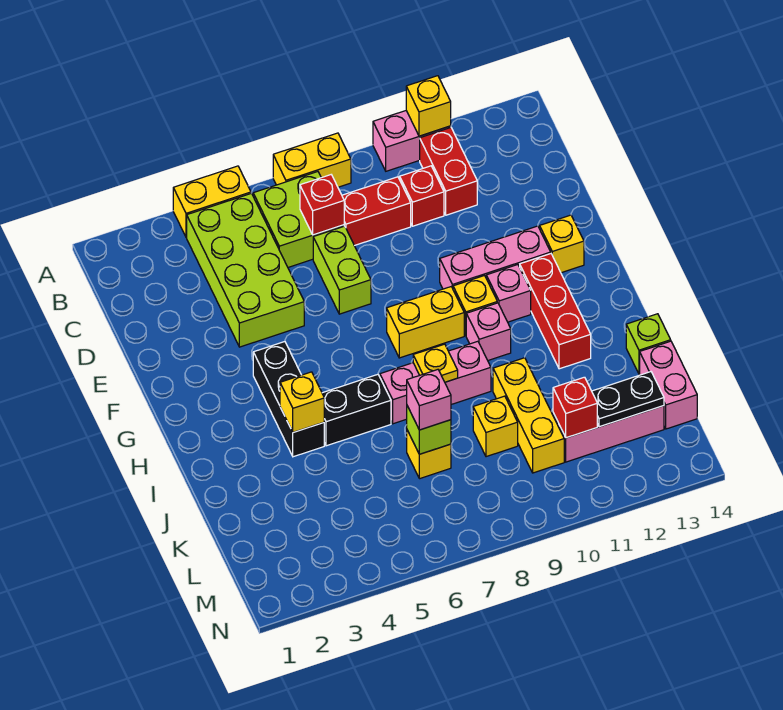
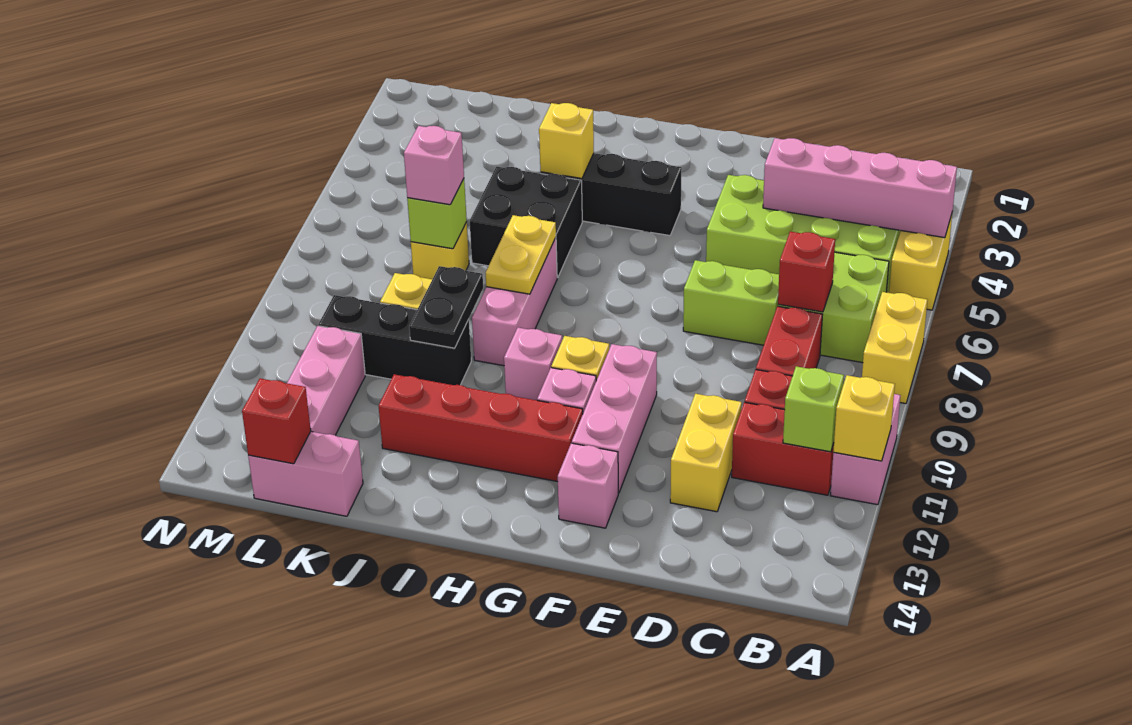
none -> pink brick A4:D4 level 2
yellow brick F13 level 1 -> pink brick F13 level 1
yellow brick G8:G9 level 1 -> yellow brick D11:D12 level 1
red brick G12:I12 level 1 -> red brick G12:J12 level 1
black brick I5:I6 level 1 -> black brick I5:J6 level 1
yellow plate I8 level 2 -> yellow plate I7:I8 level 2
yellow brick J10:L10 level 1 -> black brick J10:L10 level 1
lime brick J14 level 1 -> lime brick B11 level 2
red brick L11 level 2 -> red brick L14 level 2
black plate L12:L13 level 2 -> black plate J9:J10 level 2

